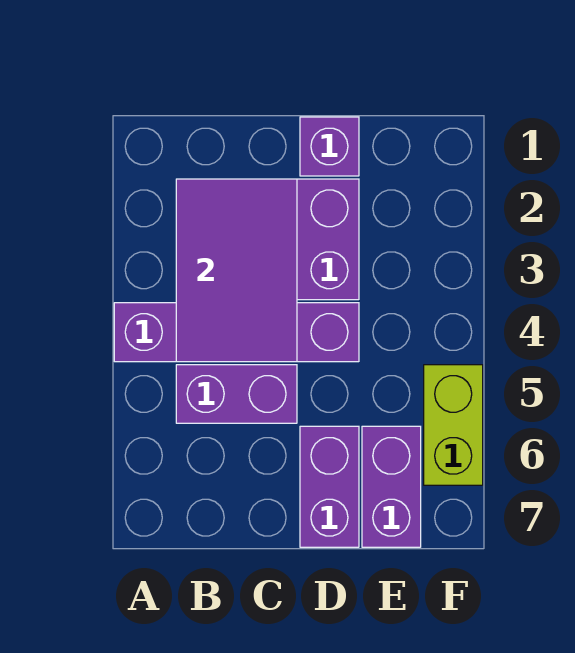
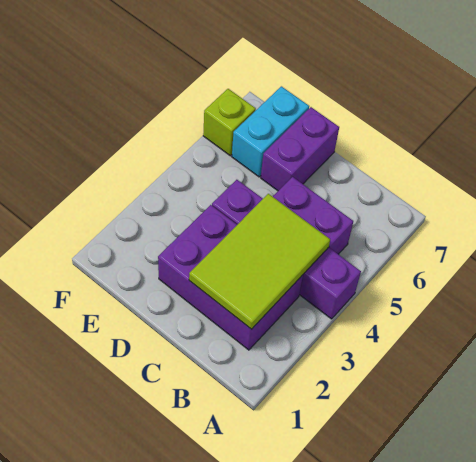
purple tile B2:C4 level 2 -> lime tile B2:C4 level 2
purple brick D1 level 1 -> none
purple brick E6:E7 level 1 -> cyan brick E6:E7 level 1
lime brick F5:F6 level 1 -> lime brick F6 level 1

